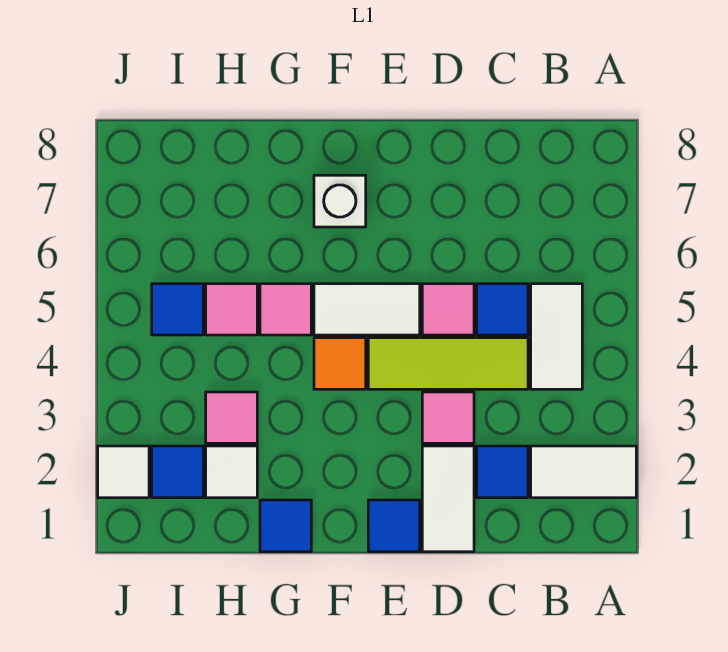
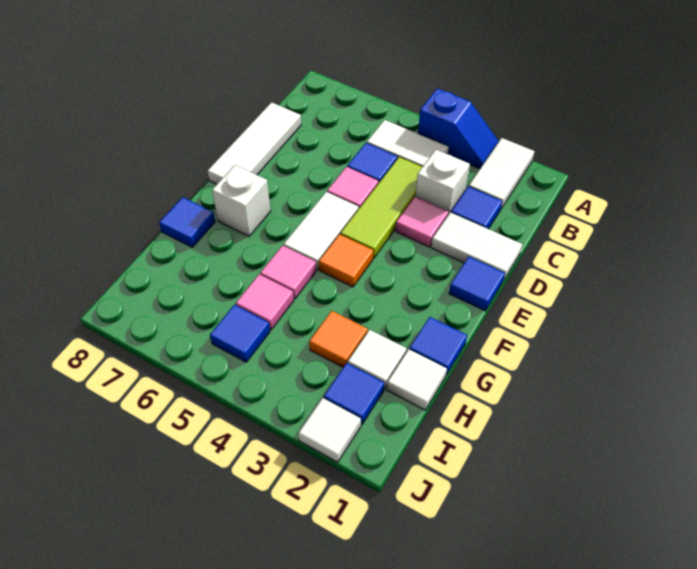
none -> blue slope A3:A4 level 1 top 4
none -> white brick C3 level 1
none -> white tile C8:E8 level 1
none -> blue tile G8 level 1
none -> white tile H1 level 1
pink tile H3 level 1 -> orange tile H3 level 1

